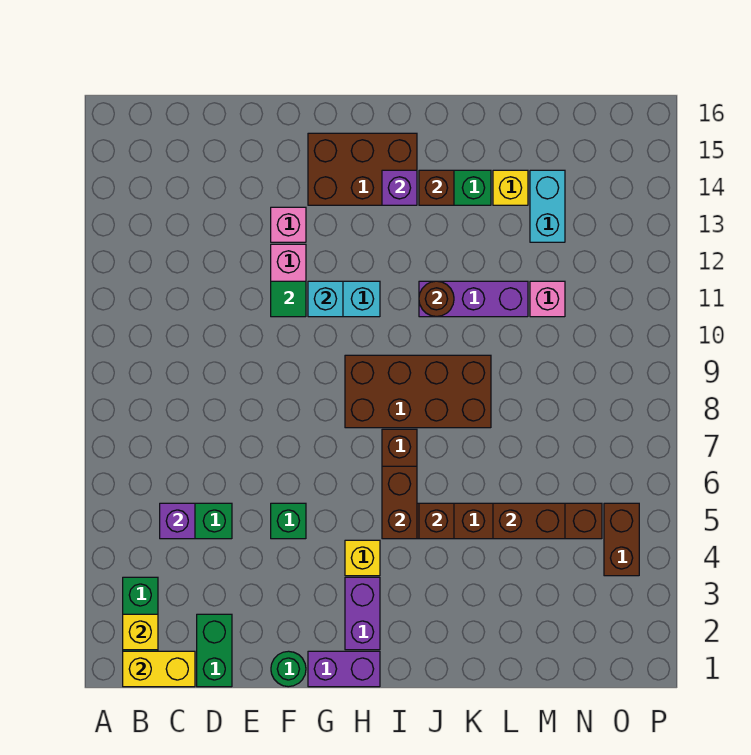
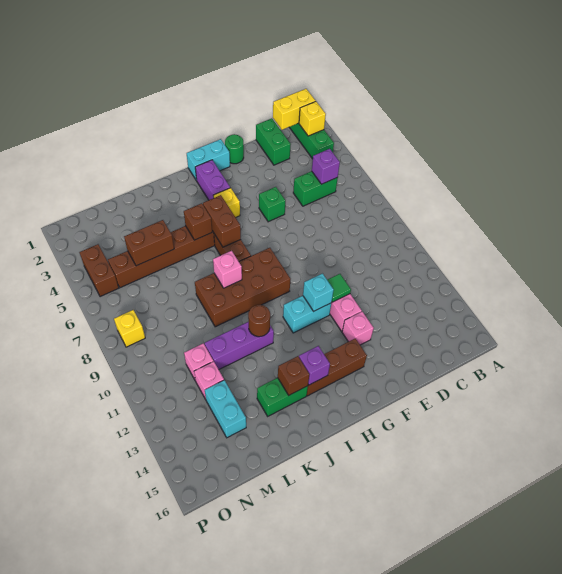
purple brick G1:H1 level 1 -> cyan brick G1:H1 level 1
brown brick G14:I15 level 1 -> brown brick G14:I14 level 1
none -> pink brick J8 level 2
yellow brick L14 level 1 -> yellow brick O8 level 1
none -> pink brick M12 level 1

